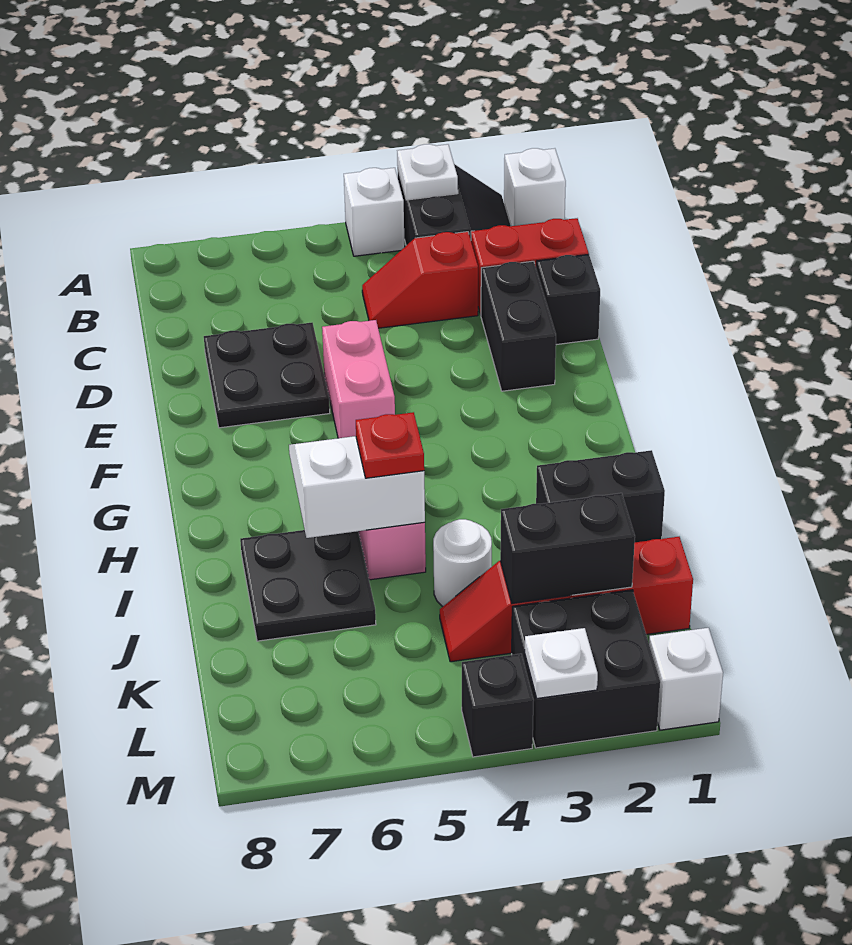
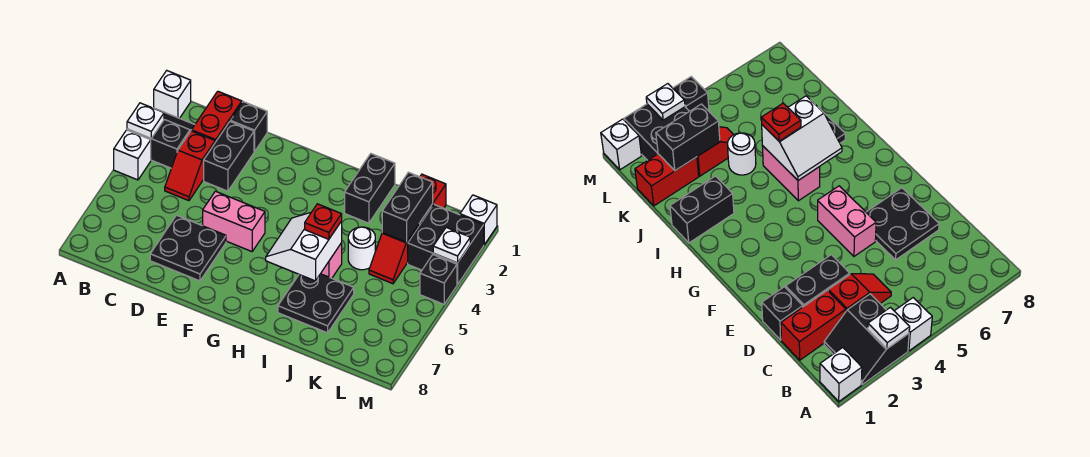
black brick D2:E2 level 1 -> black brick D2:D3 level 1

